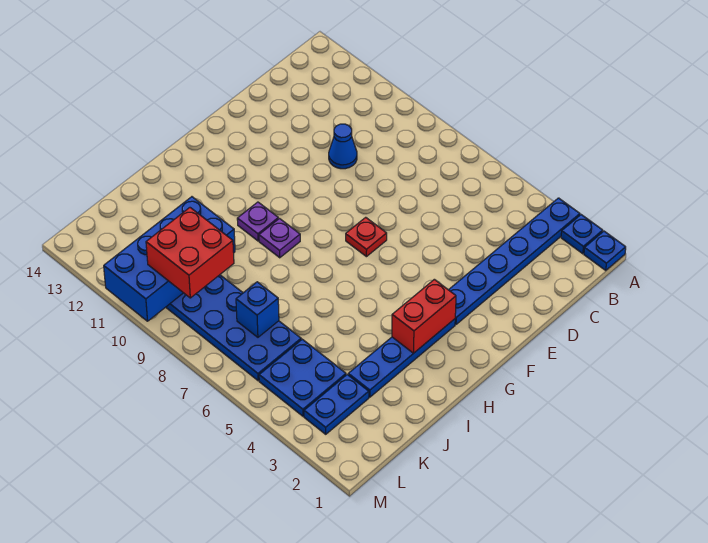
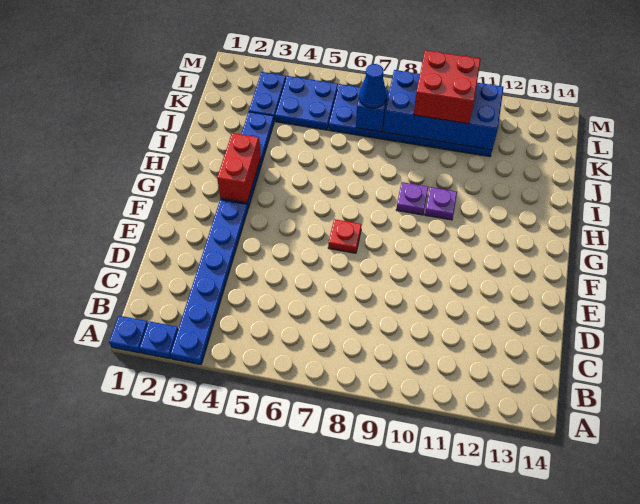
blue cone D10 level 1 -> blue cone K7 level 3
blue brick J10:M11 level 2 -> blue brick K8:L11 level 2

